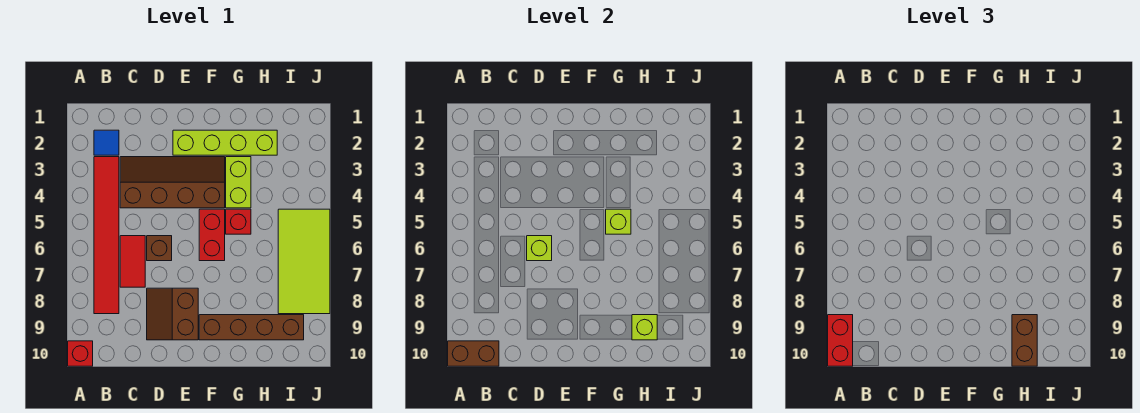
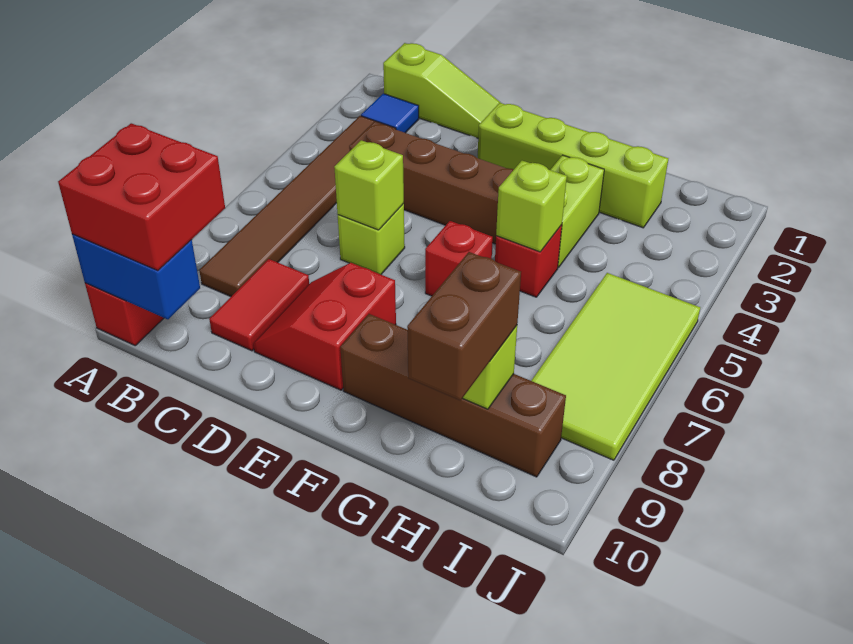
red brick A9:A10 level 3 -> red brick A9:B10 level 3
brown brick A10:B10 level 2 -> blue brick A10:B10 level 2
none -> lime slope B1:D1 level 1 top B
red tile B3:B8 level 1 -> brown tile B3:B8 level 1
red tile C6:C7 level 1 -> red tile C8:C9 level 1
brown brick D6 level 1 -> lime brick D6 level 1
brown slope D8:E9 level 1 top E -> red slope D8:E9 level 1 top E
red brick F5:F6 level 1 -> red brick F6 level 1

